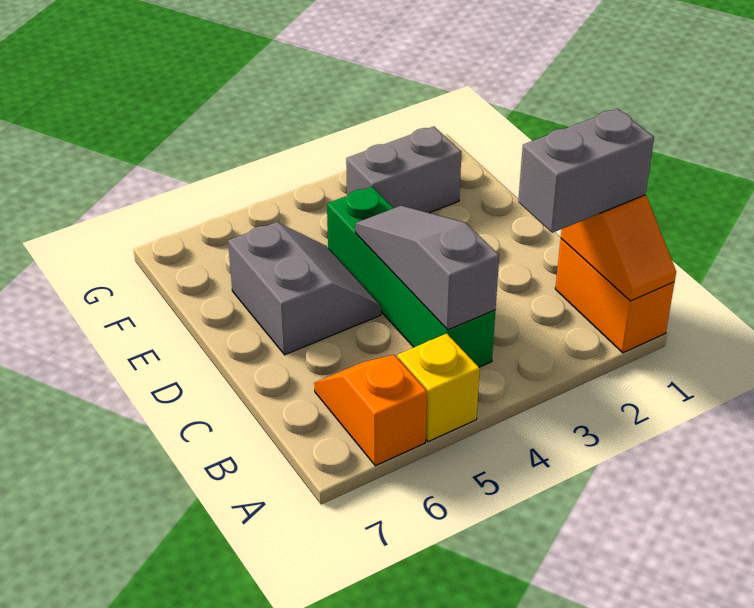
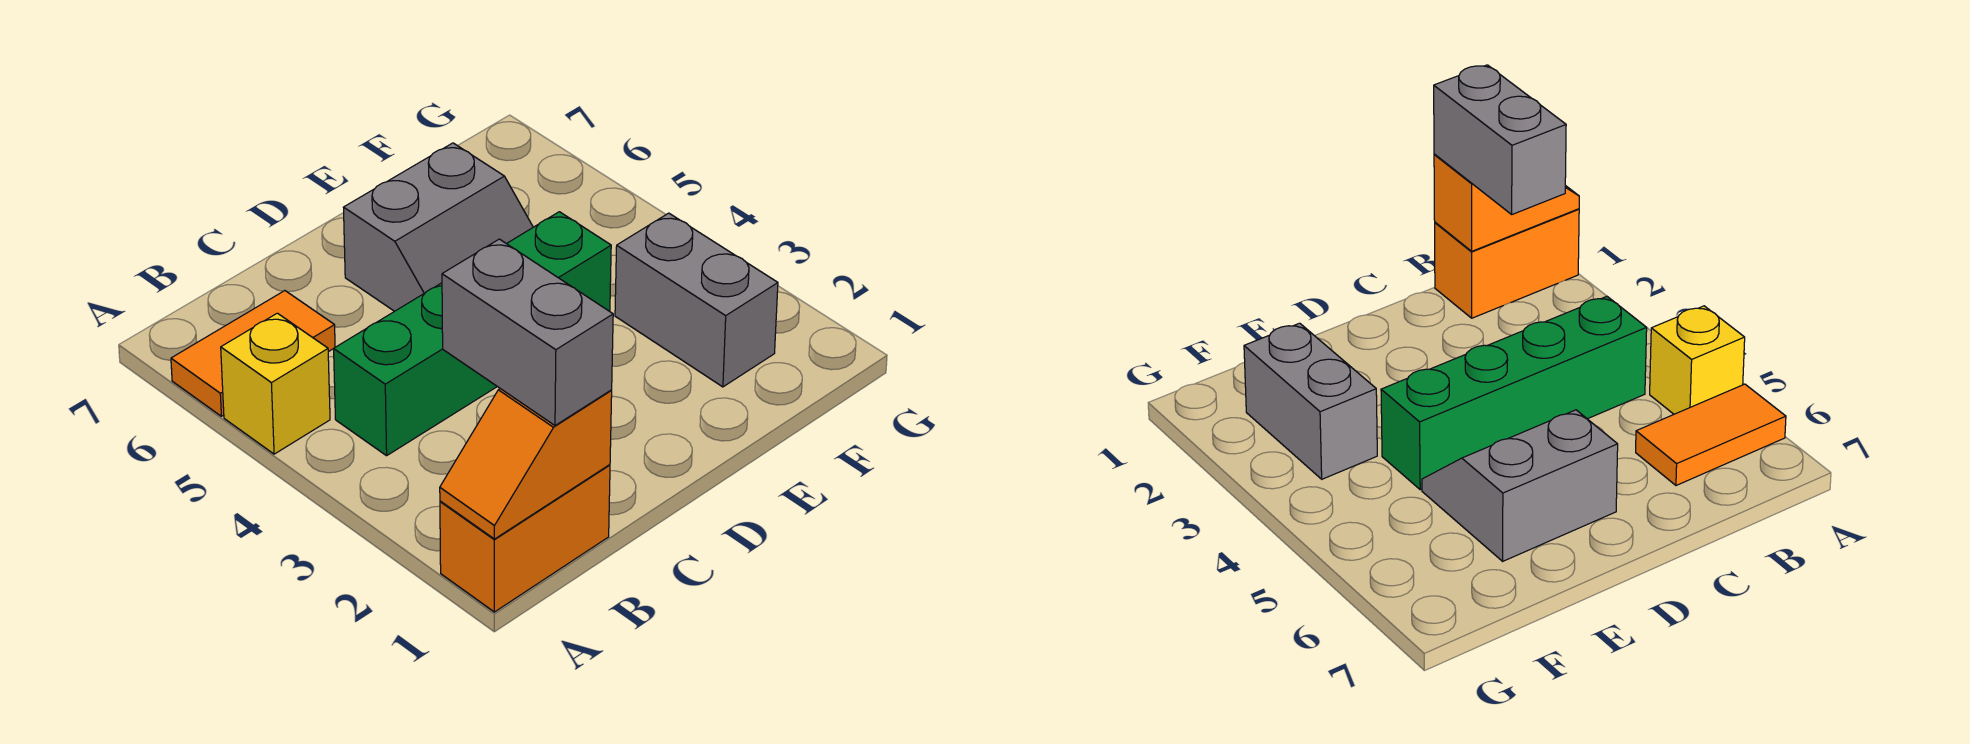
orange slope A6:B6 level 1 top A -> orange tile A6:B6 level 1
grey slope B4:D4 level 2 top B -> none

